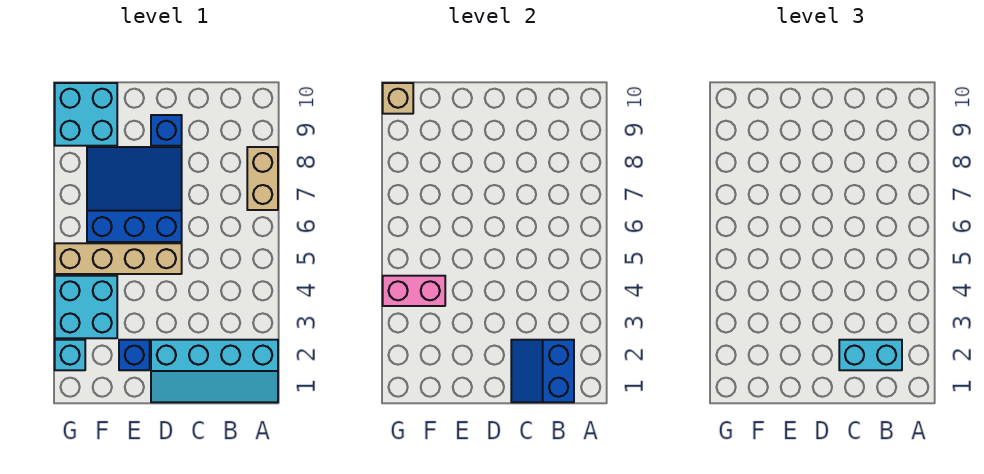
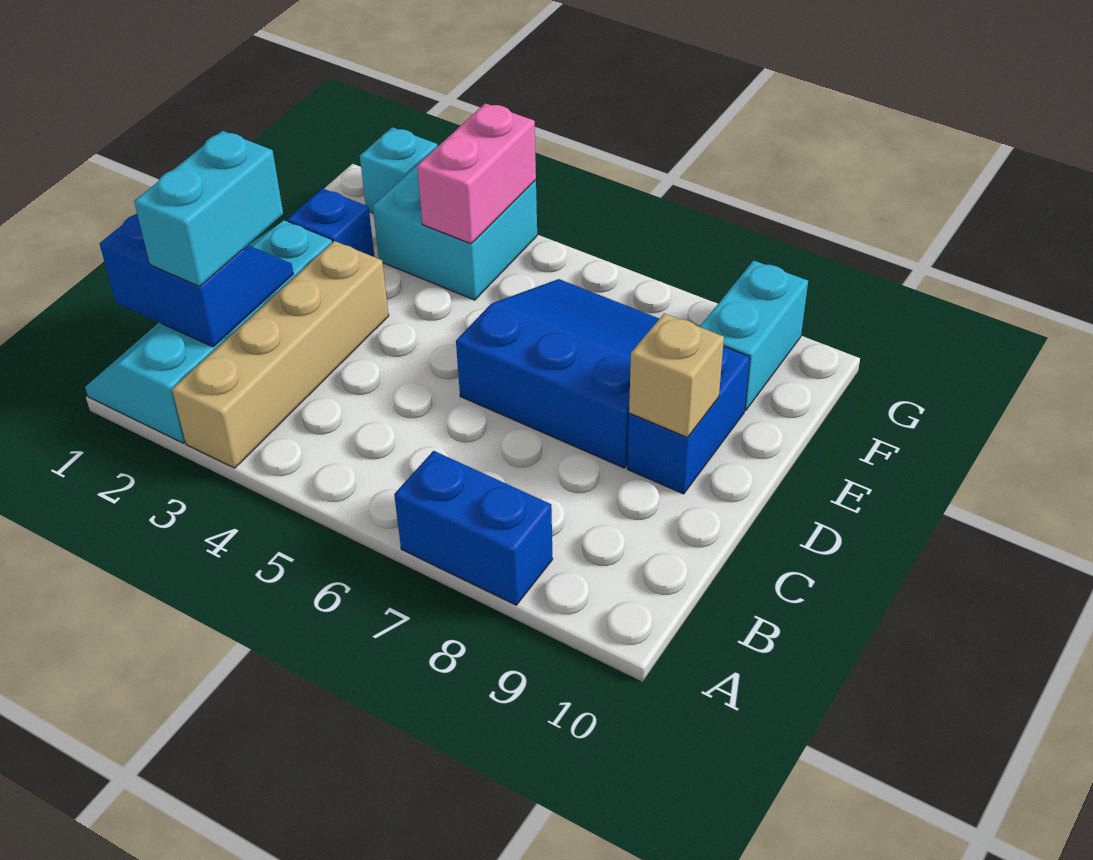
tan brick A7:A8 level 1 -> blue brick A7:A8 level 1
tan brick D5:G5 level 1 -> tan brick A3:D3 level 1
blue slope D6:F8 level 1 top 6 -> blue slope D6:F8 level 1 top D
blue brick D9 level 1 -> blue brick D9:E9 level 1
cyan brick F9:G10 level 1 -> cyan brick F9:G9 level 1
tan brick G10 level 2 -> tan brick D9 level 2

